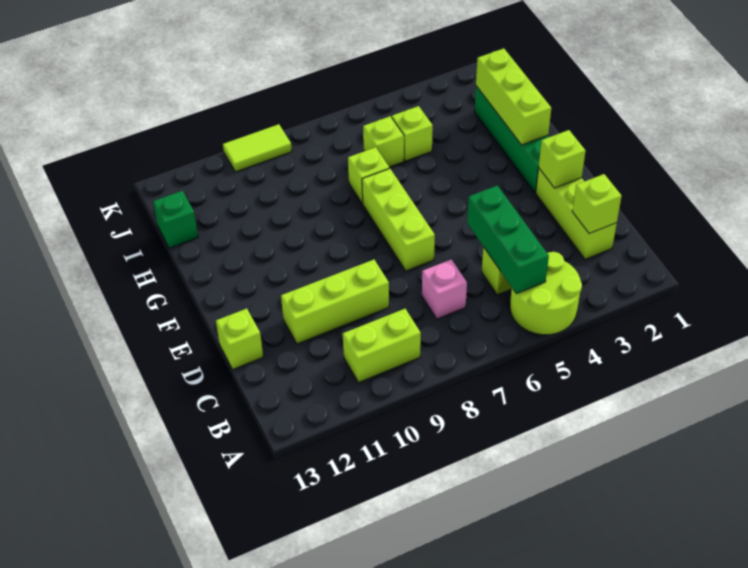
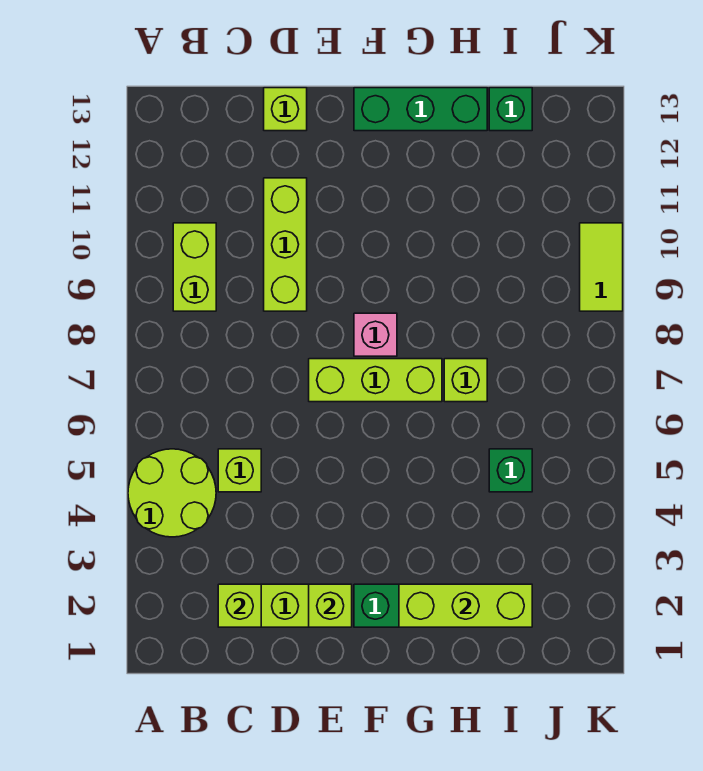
green brick B5:D5 level 2 -> green brick F13:H13 level 1
pink brick C7 level 1 -> pink brick F8 level 1
lime brick I5 level 1 -> green brick I5 level 1
lime brick I6 level 1 -> none

